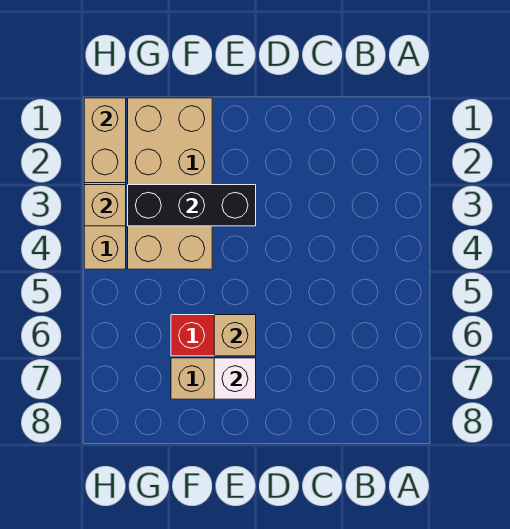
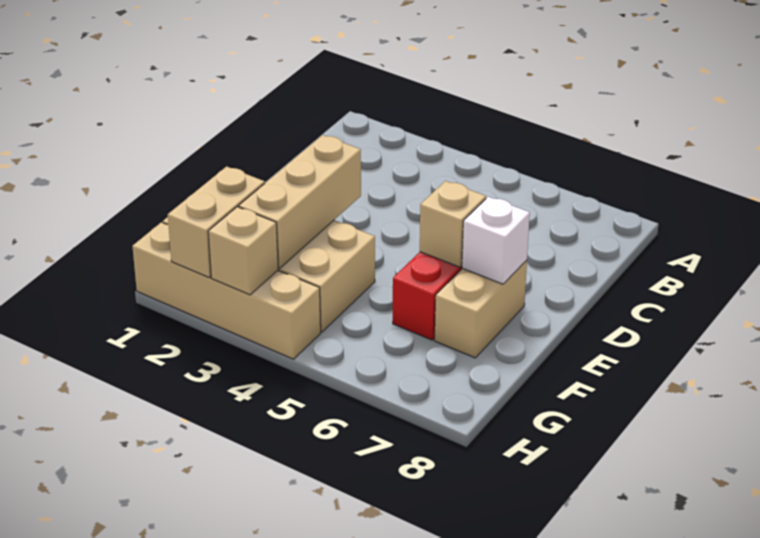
black brick E3:G3 level 2 -> tan brick E3:G3 level 2
tan brick H1:H2 level 2 -> tan brick G2:H2 level 2

